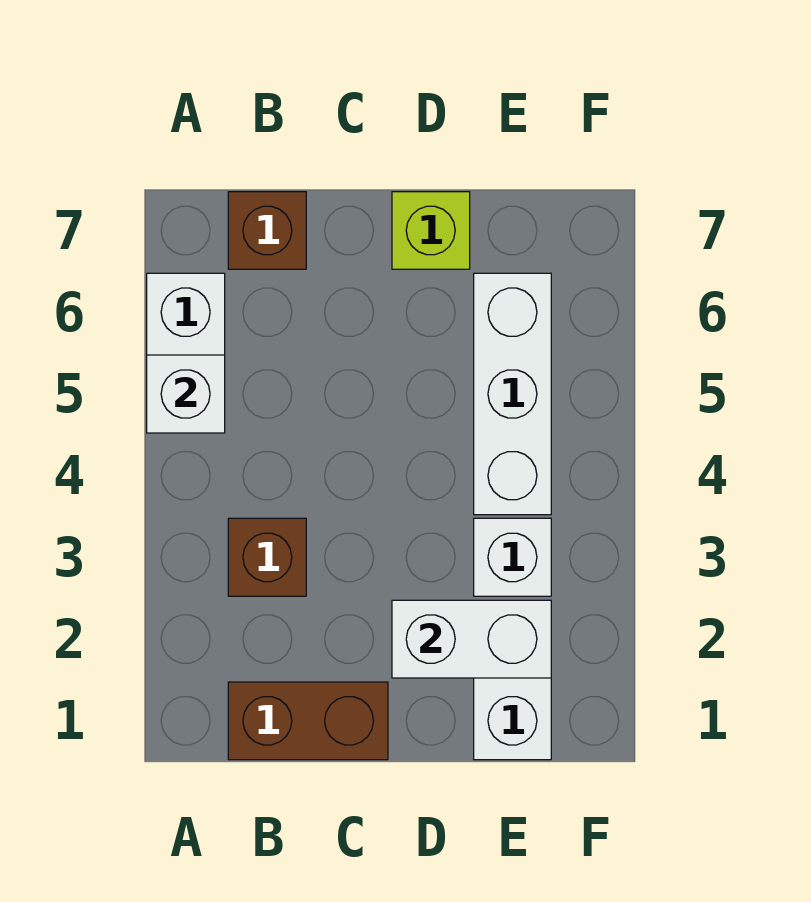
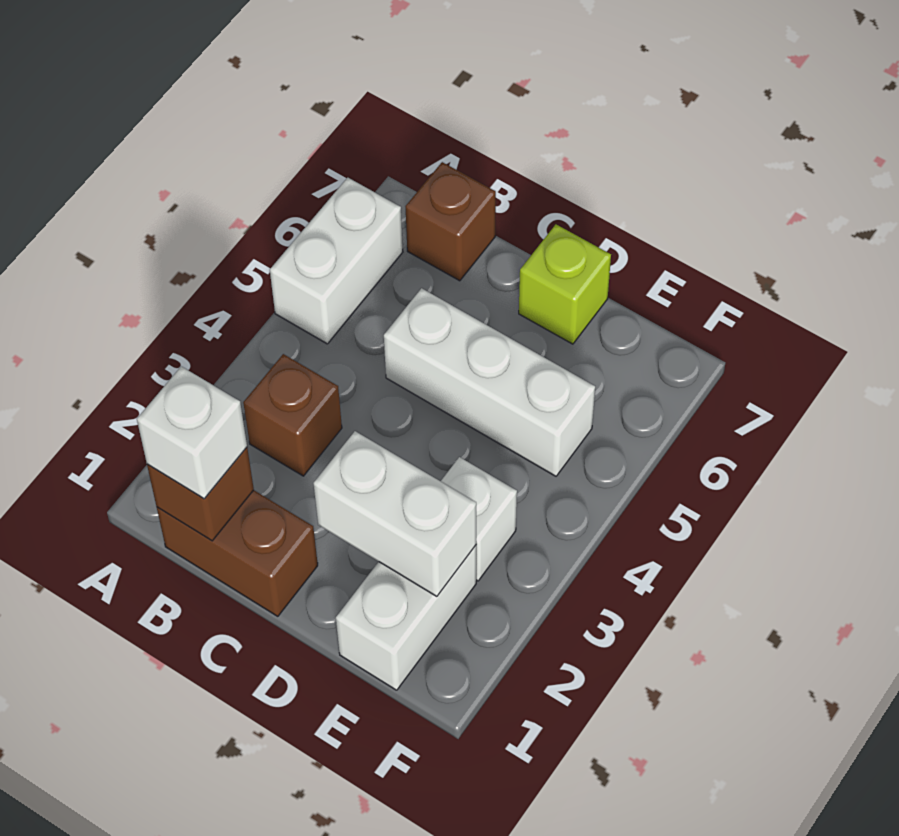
white brick A5 level 2 -> white brick B1 level 3
none -> brown brick B1 level 2
white brick E4:E6 level 1 -> white brick C5:E5 level 1

